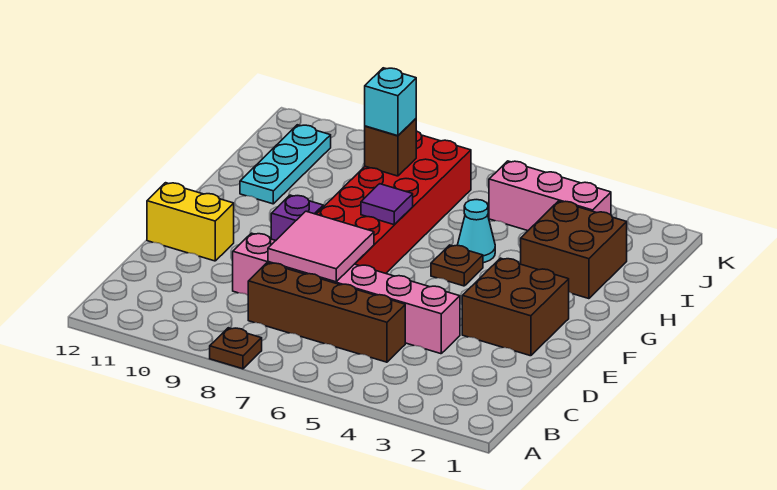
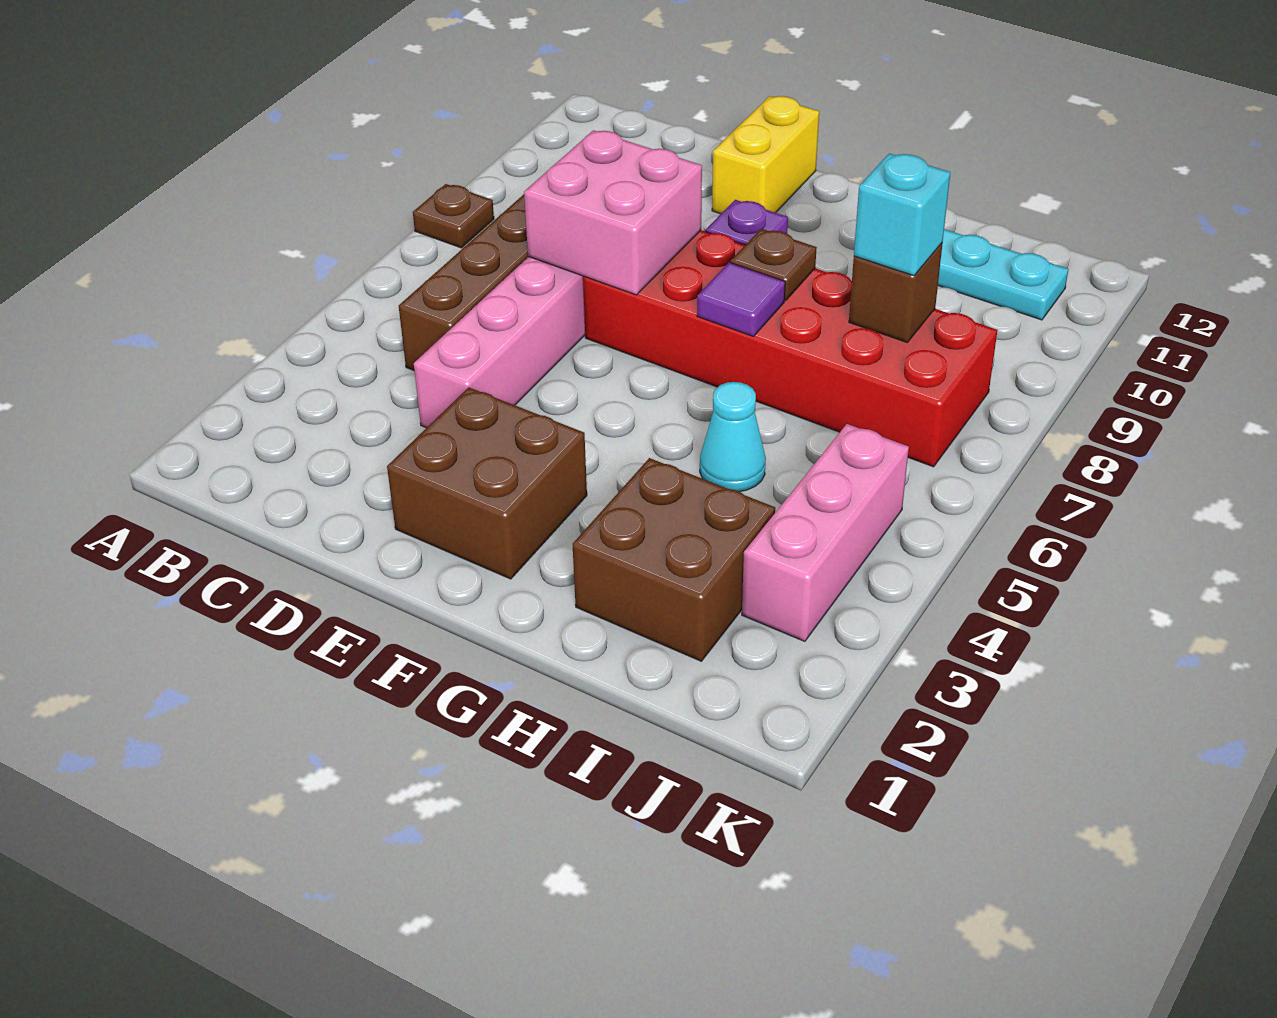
pink tile D7:E8 level 2 -> pink brick D7:E8 level 2
brown plate G5 level 1 -> brown plate G8 level 2

